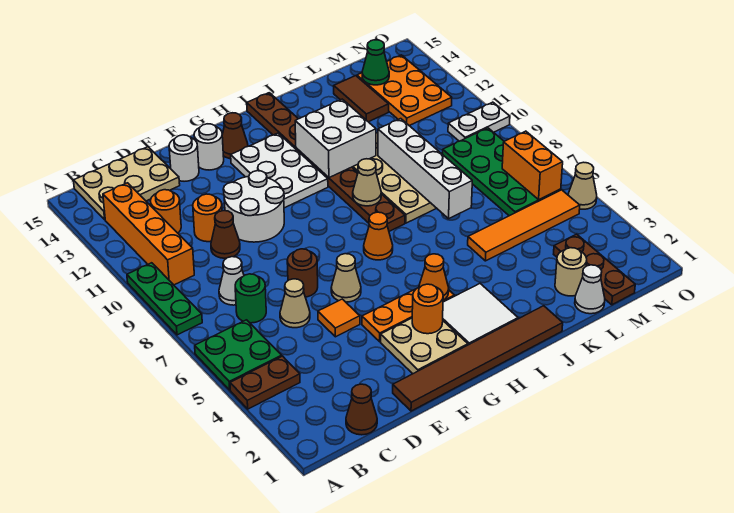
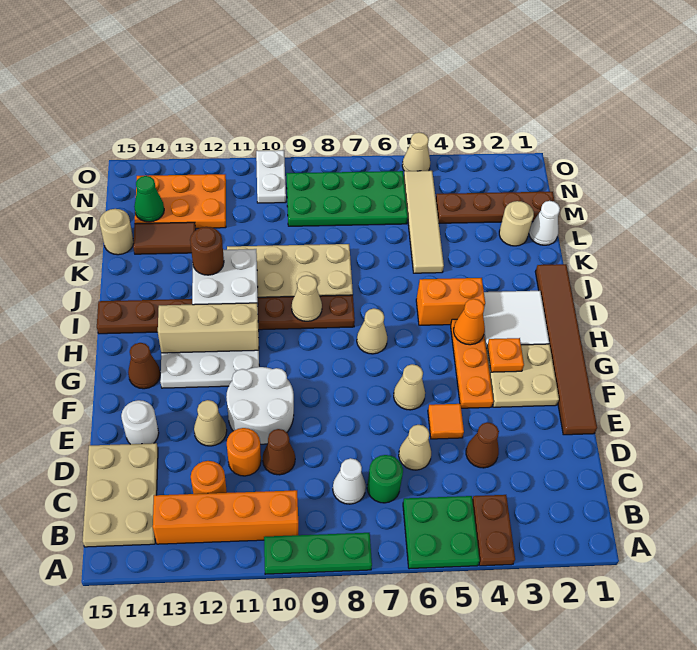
brown cone C1 level 1 -> brown cone D4 level 1
brown round brick E7 level 1 -> brown round brick J12 level 3
none -> tan cone E12 level 1
white round brick F14 level 1 -> none
orange round brick G3 level 2 -> orange plate G3 level 2
orange cone H7 level 1 -> tan cone H7 level 1
none -> tan brick H11:H13 level 2
orange tile K5:N5 level 1 -> tan tile K5:N5 level 1
white brick K7:K10 level 2 -> none
none -> tan round brick L15 level 1
brown plate M1:M3 level 1 -> brown plate M1:M4 level 1
orange brick N6:N7 level 2 -> orange brick I4:I5 level 1

